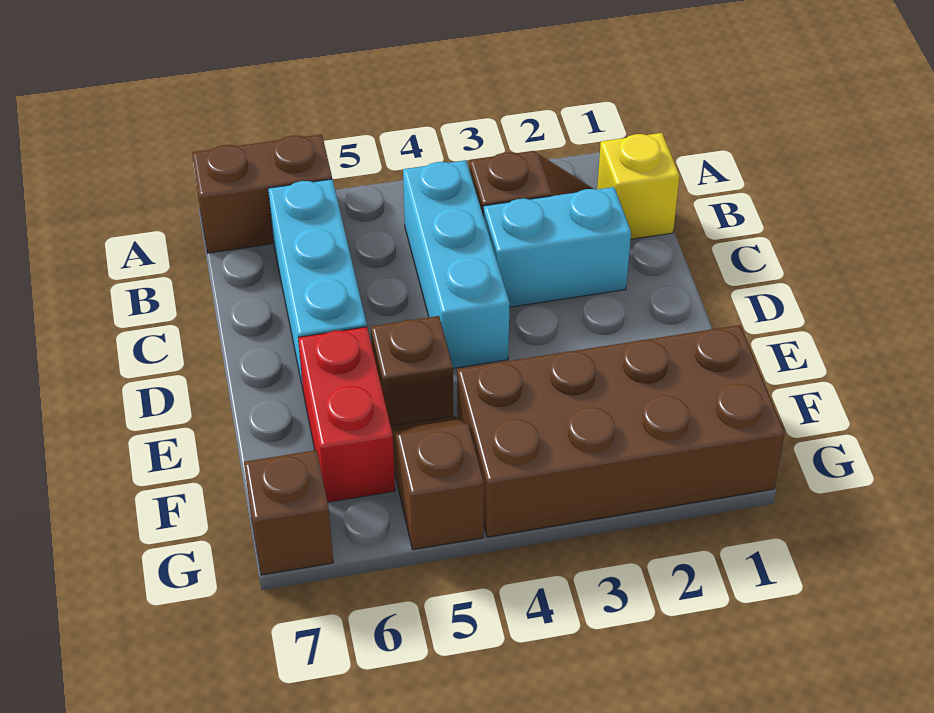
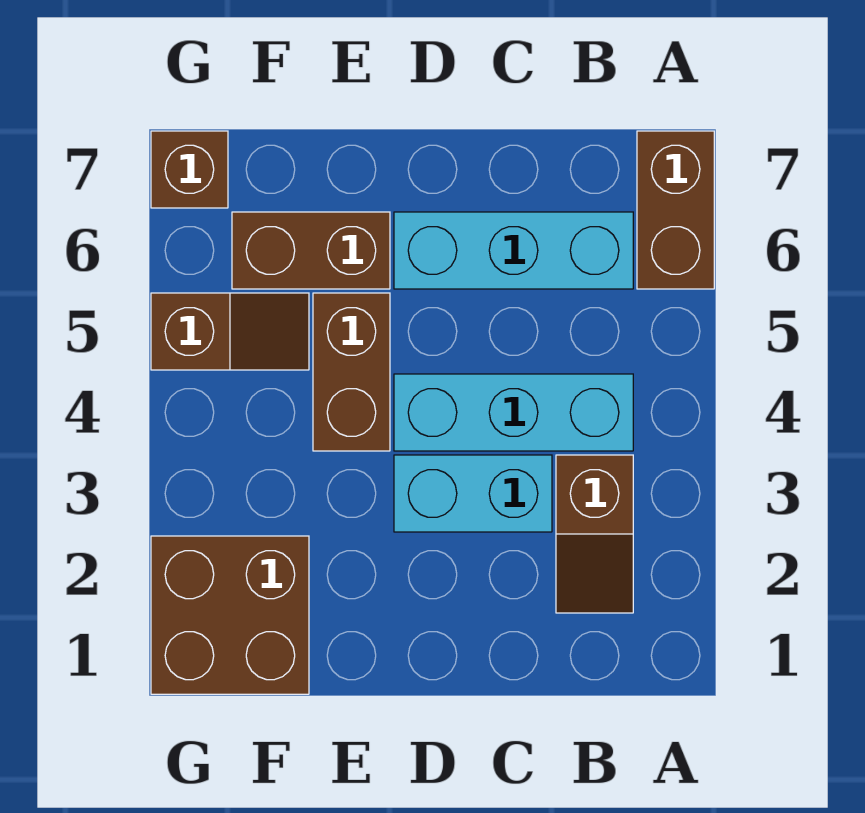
yellow brick B1 level 1 -> none
cyan brick C2:C3 level 1 -> cyan brick C3:D3 level 1
brown brick E5 level 1 -> brown brick E4:E5 level 1
red brick E6:F6 level 1 -> brown brick E6:F6 level 1
brown brick F1:G4 level 1 -> brown brick F1:G2 level 1

